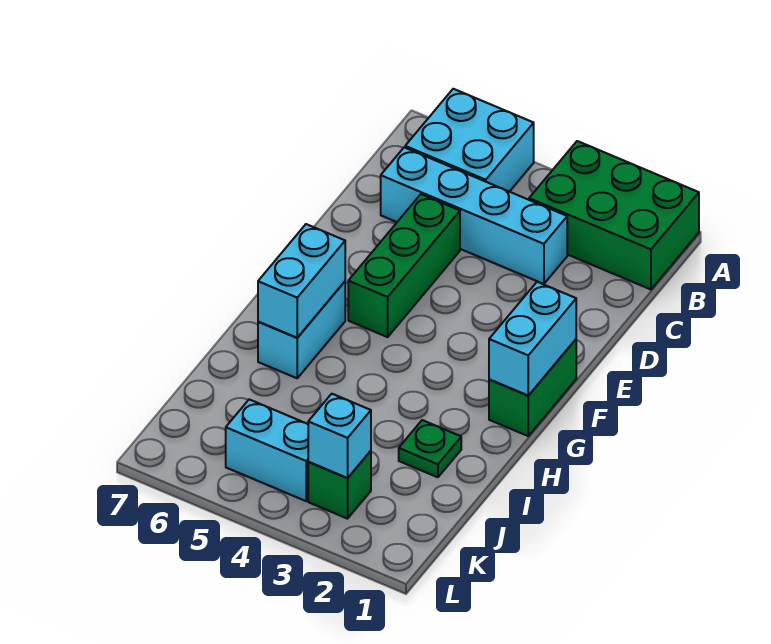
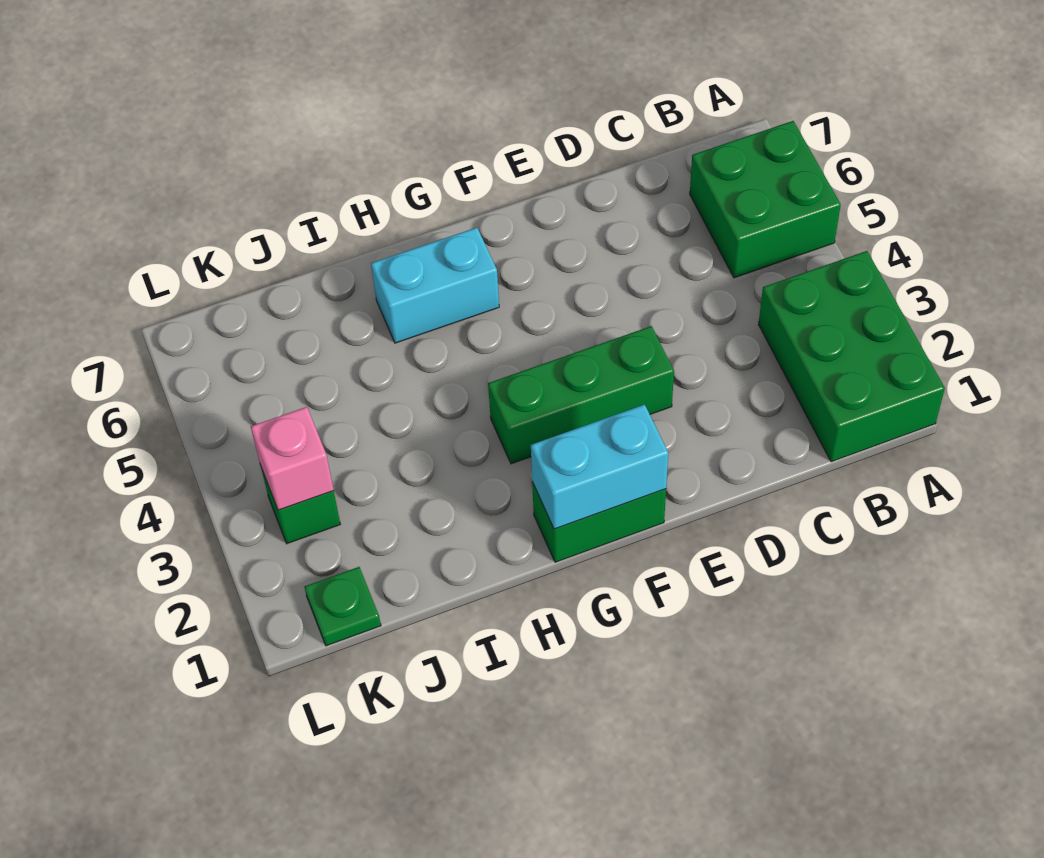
cyan brick A5:B6 level 1 -> green brick A5:B6 level 1
cyan brick C3:C6 level 1 -> none
green brick D5:F5 level 1 -> green brick E3:G3 level 1
cyan brick G6:H6 level 2 -> none
green plate I2 level 1 -> green plate K1 level 1
cyan brick K3 level 2 -> pink brick K3 level 2
cyan brick K4:K5 level 1 -> none

